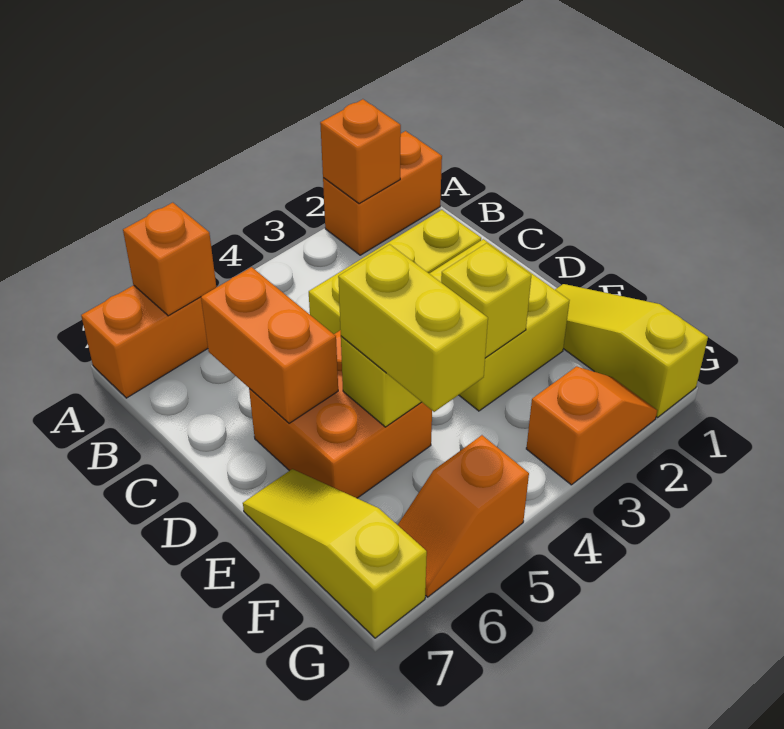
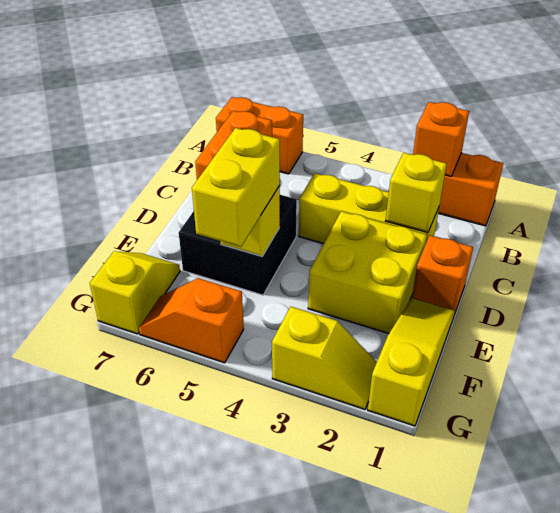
orange brick A6 level 2 -> orange brick D1 level 1
orange brick D5:E6 level 1 -> black brick D5:E6 level 1
yellow brick E3 level 2 -> yellow brick C2 level 2
yellow slope E7:G7 level 1 top G -> yellow slope F7:G7 level 1 top G
orange slope G2:G3 level 1 top 3 -> yellow slope G2:G3 level 1 top 3

